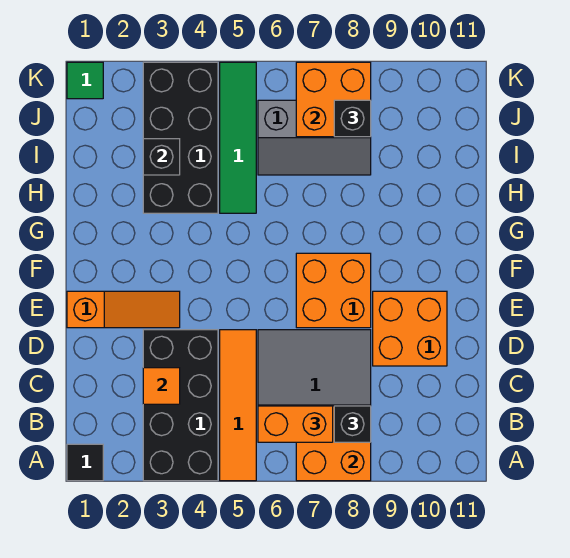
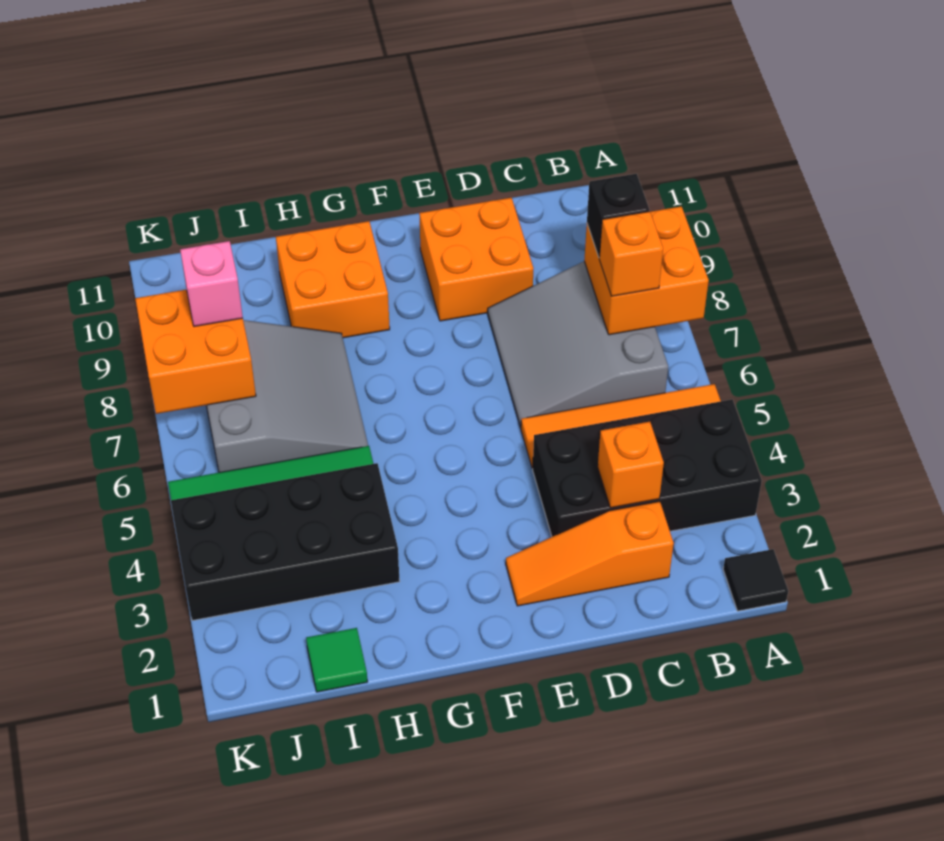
orange brick B6:B7 level 3 -> orange brick B7 level 3
orange tile C3 level 2 -> orange brick C3 level 2
orange slope E1:E3 level 1 top 1 -> orange slope C2:E2 level 1 top C
orange brick E7:F8 level 1 -> orange brick G9:H10 level 1
black brick I3 level 2 -> none
grey slope I6:J8 level 1 top J -> grey slope H6:J8 level 1 top J
black brick J8 level 3 -> pink brick J8 level 3
green tile K1 level 1 -> green tile I1 level 1

